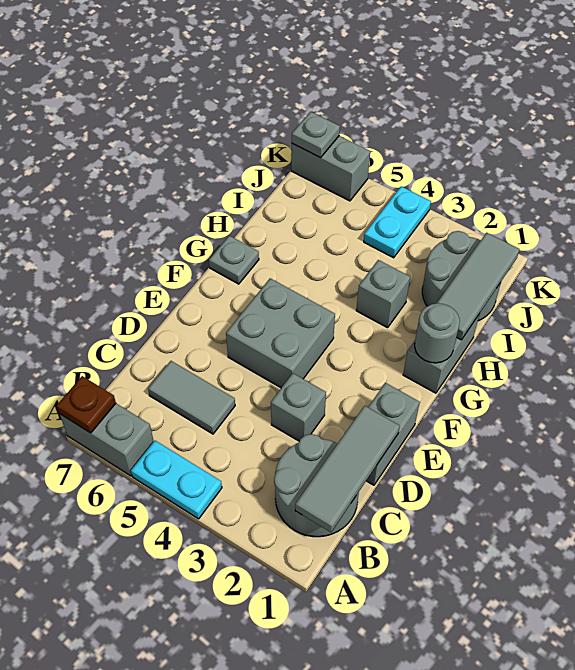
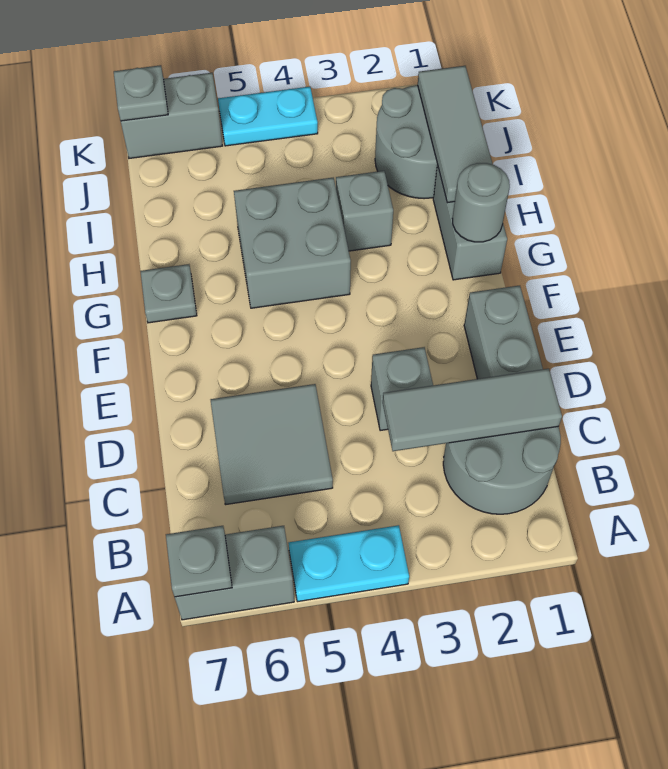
brown plate A7 level 2 -> grey plate A7 level 2
grey tile B1:D1 level 2 -> grey tile C1:C3 level 2
grey tile C5:C6 level 1 -> grey tile C5:D6 level 1
grey brick E4:F5 level 1 -> grey brick G4:H5 level 1
cyan plate J4:K4 level 1 -> cyan plate K4:K5 level 1

